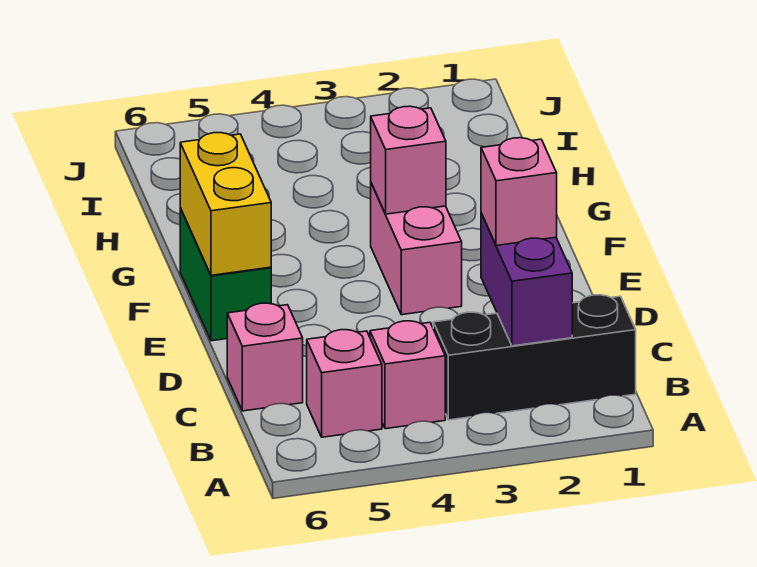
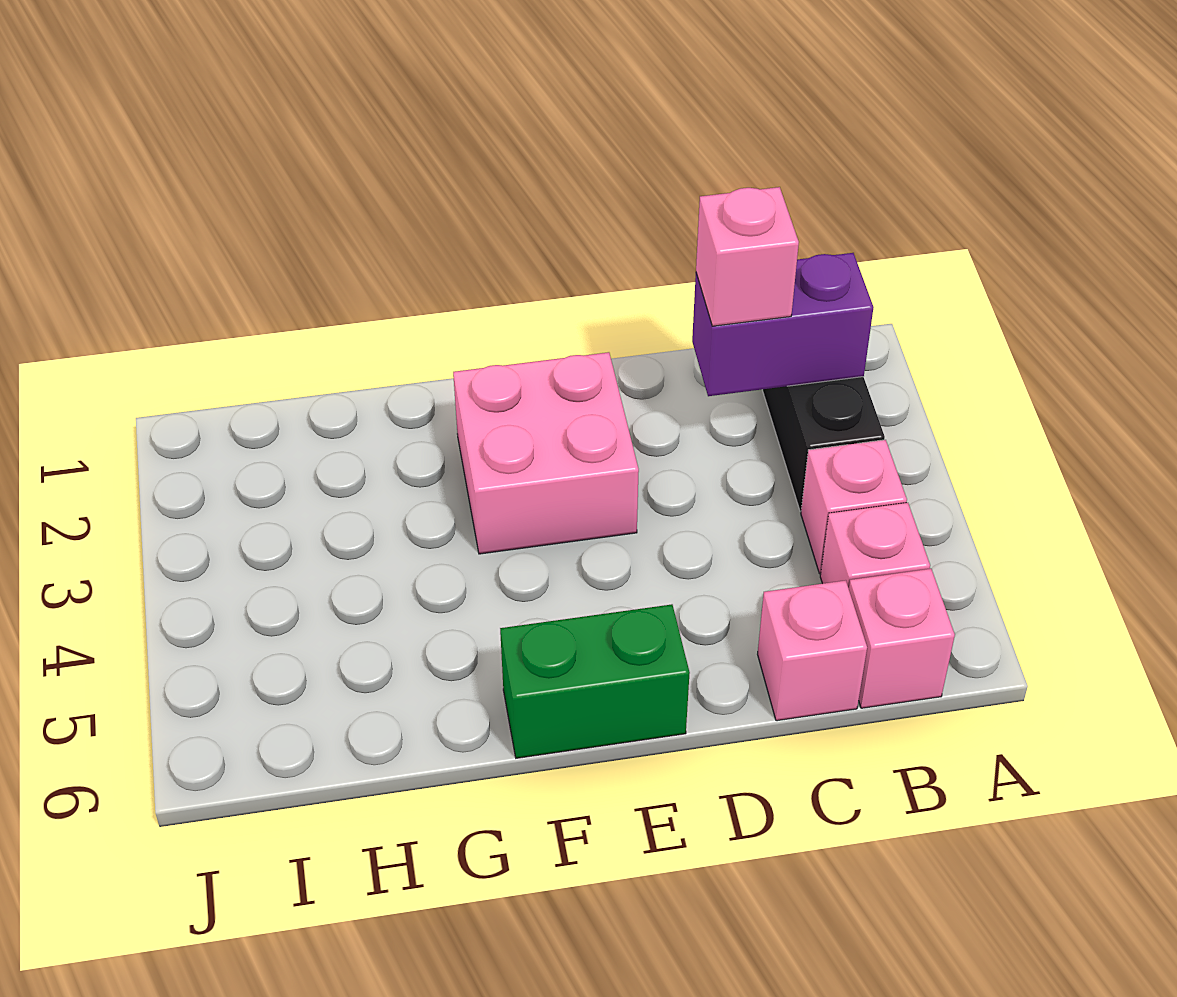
pink brick E3:F3 level 1 -> pink brick E2:F3 level 1
yellow brick E6:F6 level 2 -> none
pink brick F3 level 2 -> pink brick B6 level 1

